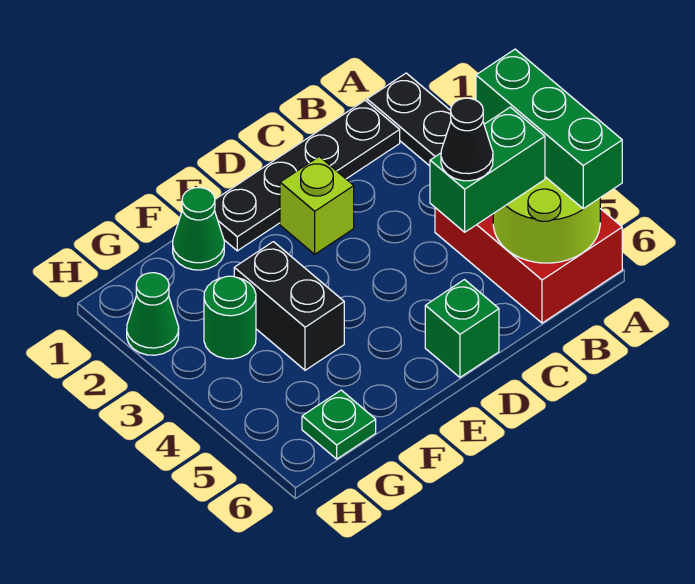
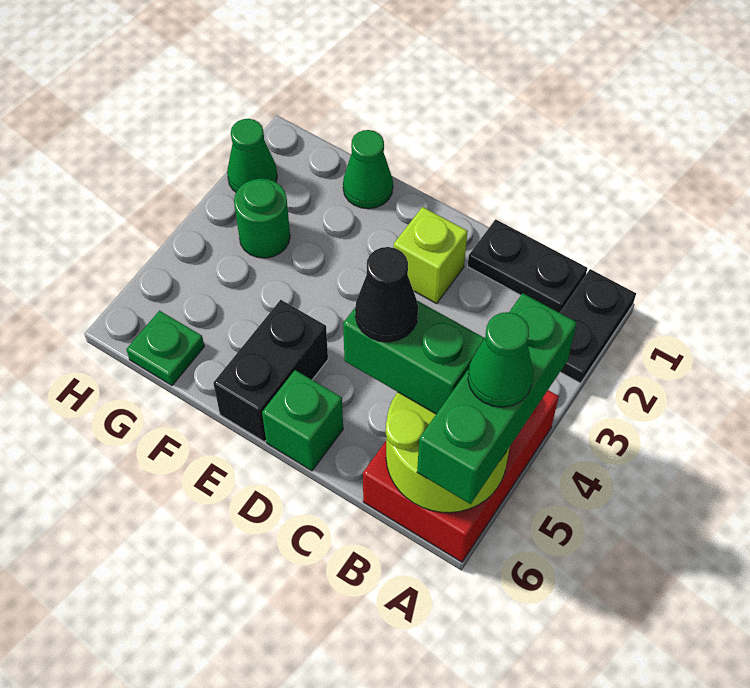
none -> green cone A5 level 4
black plate B1:E1 level 1 -> black plate B1:C1 level 1
black brick F3:F4 level 1 -> black brick E5:E6 level 1

